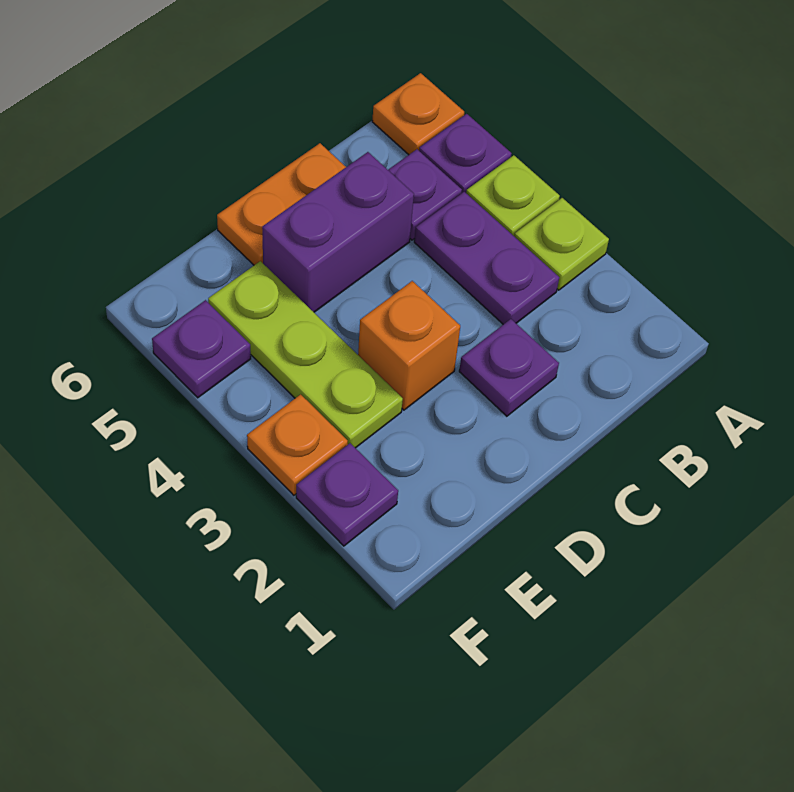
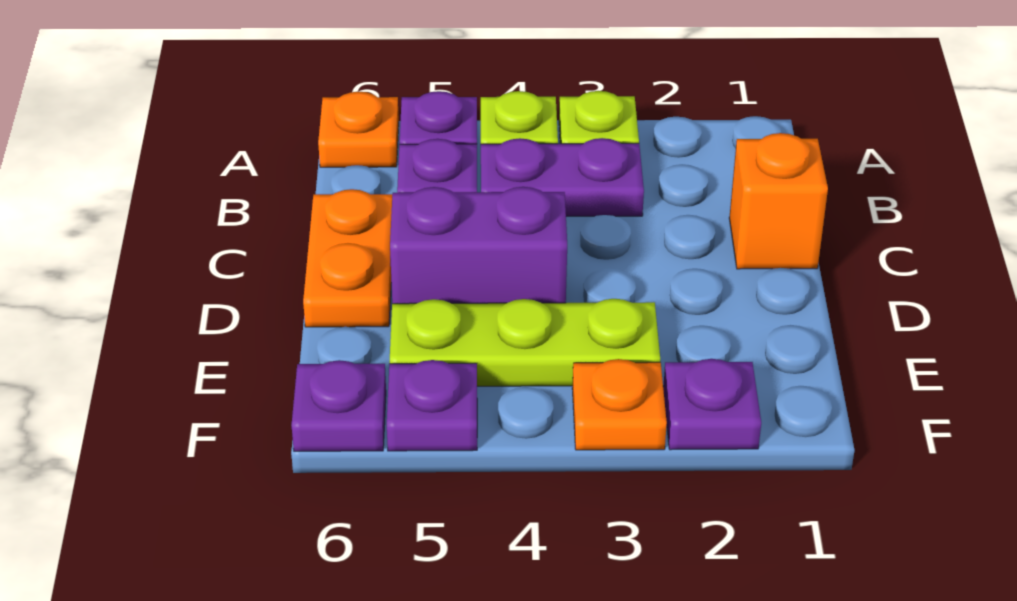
purple plate C2 level 1 -> purple plate F6 level 1
purple brick C5:D5 level 1 -> purple brick D4:D5 level 1
orange brick D3 level 1 -> orange brick C1 level 1

